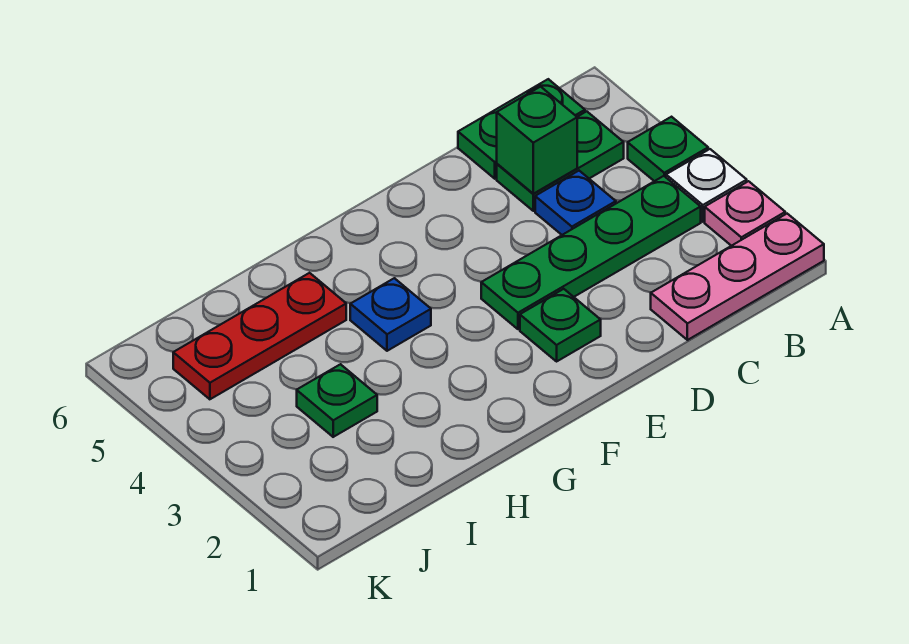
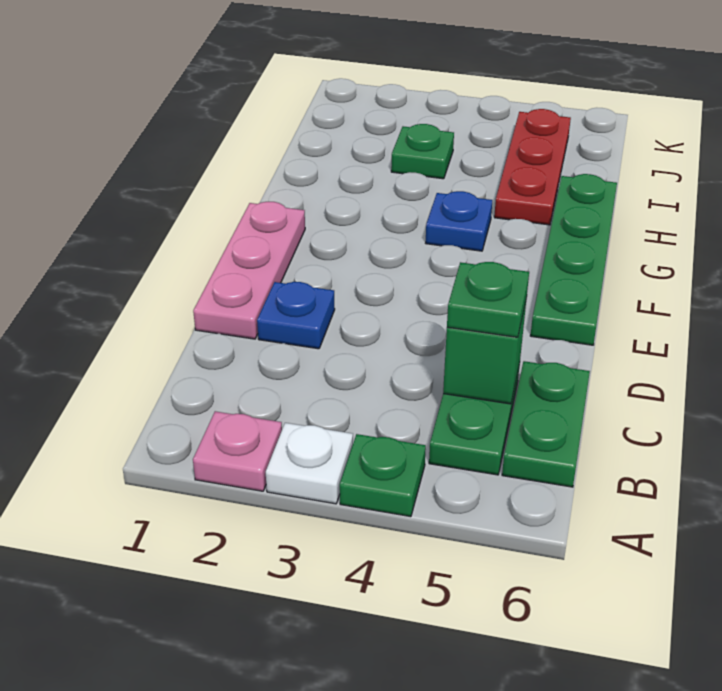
pink plate A1:C1 level 1 -> pink plate D1:F1 level 1
green plate B3:E3 level 1 -> green plate E6:H6 level 1
blue plate C4 level 1 -> blue plate D2 level 1
green plate E2 level 1 -> green plate C5 level 3

